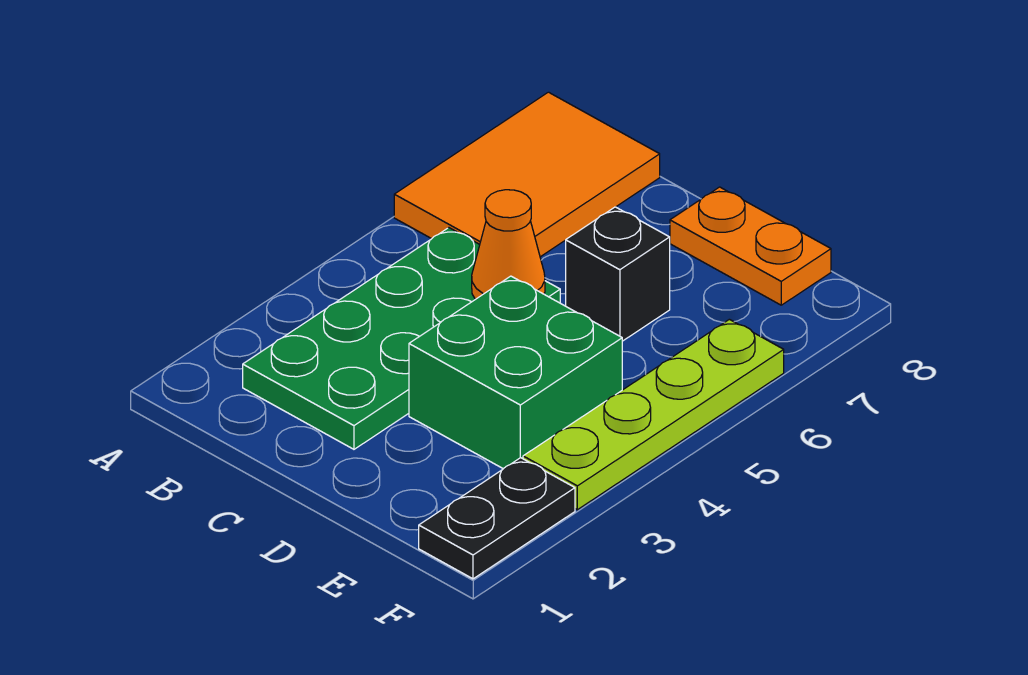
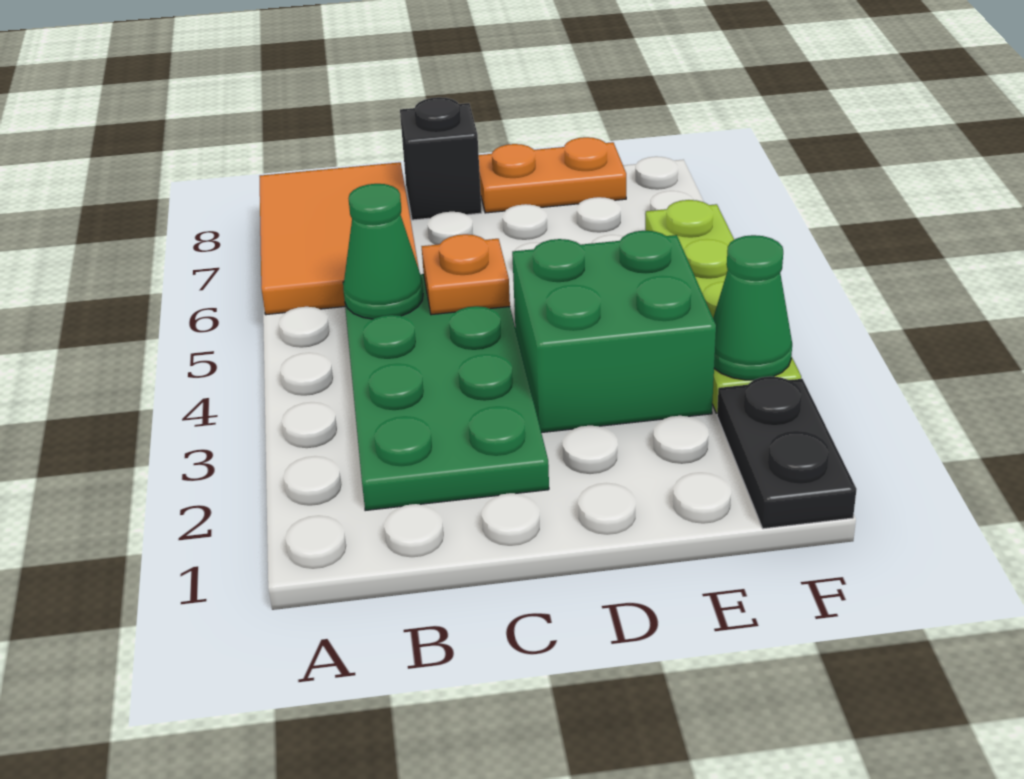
none -> green cone B5 level 2
orange cone C5 level 2 -> orange plate C5 level 2
black brick D6 level 1 -> black brick C8 level 1
none -> green cone F3 level 2

